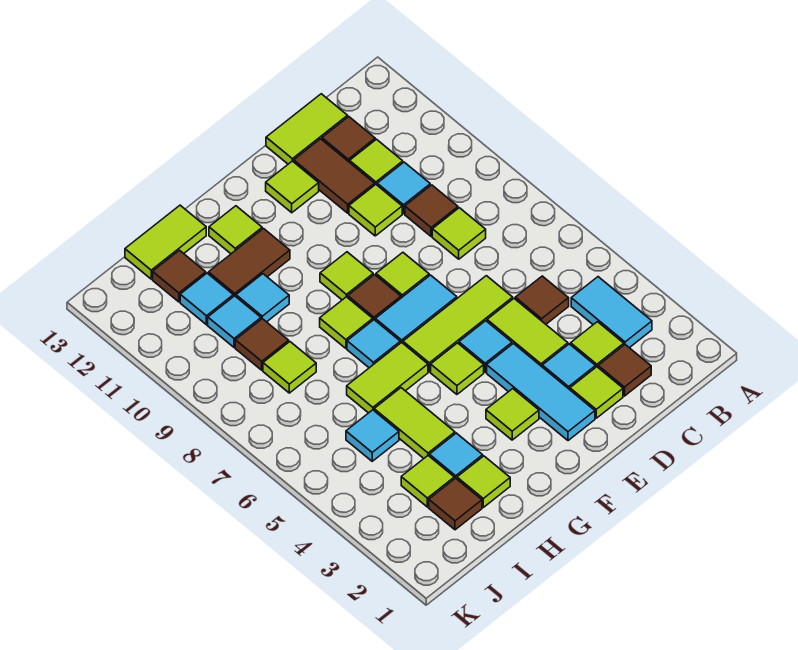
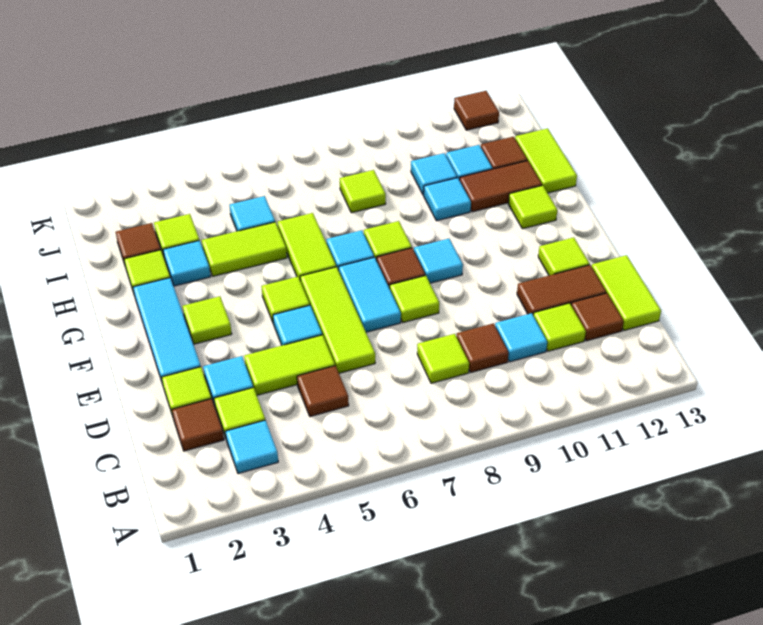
cyan tile B3:B4 level 1 -> cyan tile B3 level 1
lime tile D10 level 1 -> none
cyan tile E2:E4 level 1 -> cyan tile E2:G2 level 1
lime tile F9 level 1 -> cyan tile F9 level 1
brown tile G11:H11 level 1 -> brown tile H11:H12 level 1
brown tile I9 level 1 -> brown tile K12 level 1

